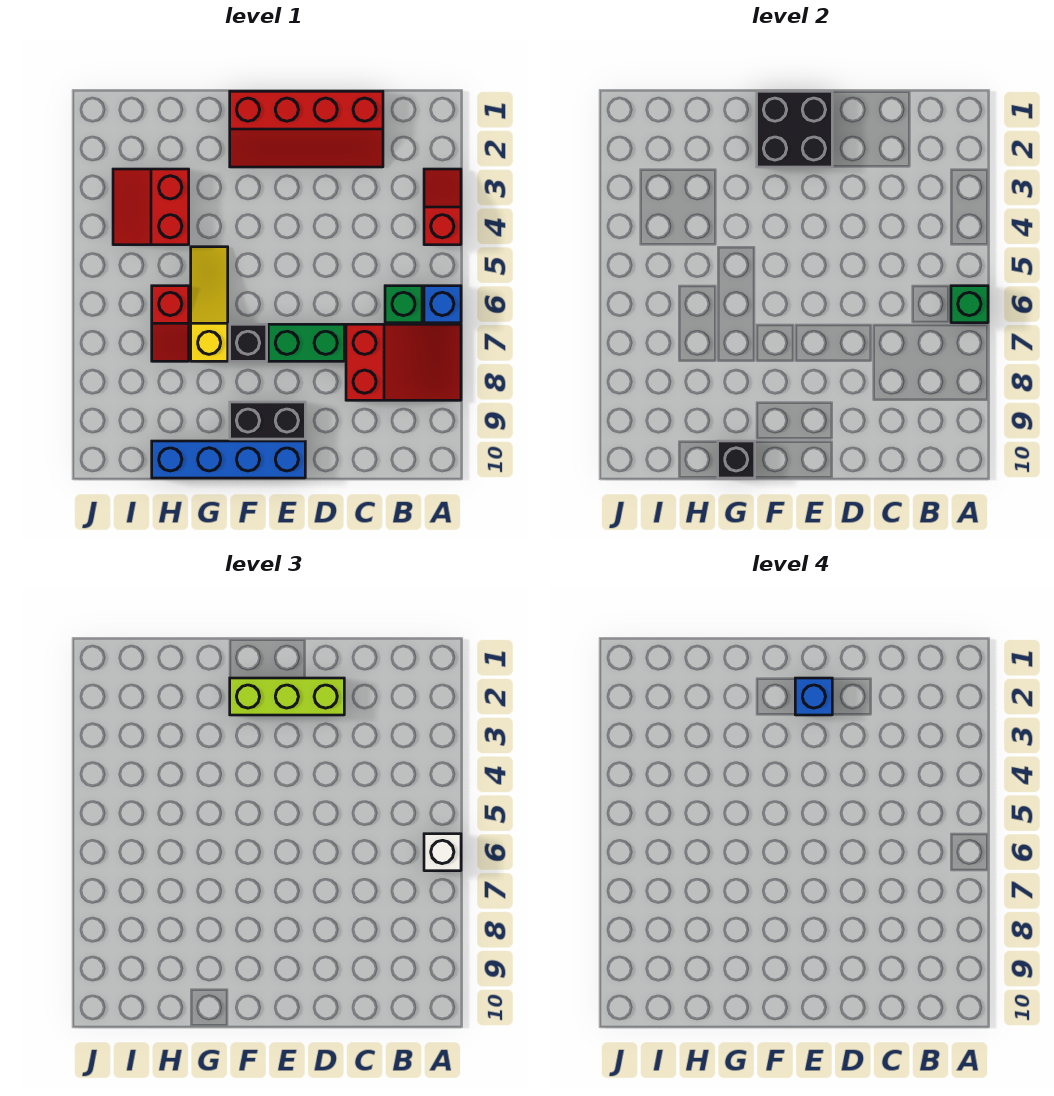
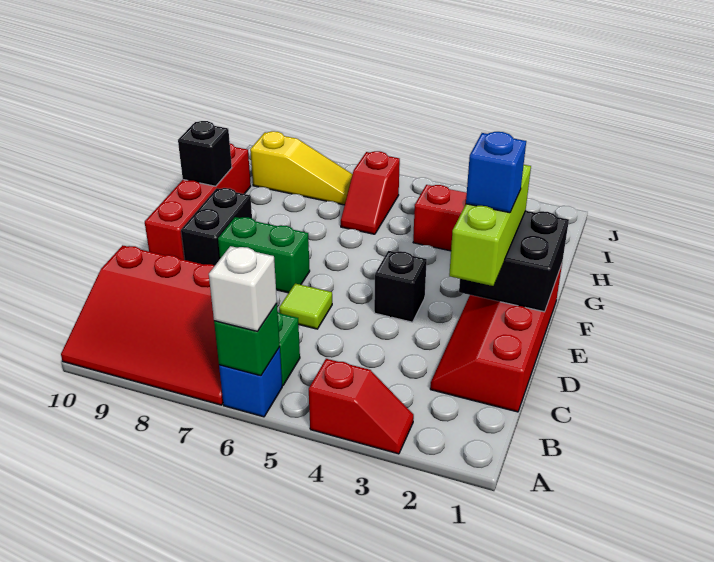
red slope A7:C8 level 1 top C -> red slope A7:C10 level 1 top C
none -> lime tile D6 level 1
green brick D7:E7 level 1 -> green brick E7:E8 level 1
blue brick E10:H10 level 1 -> red brick E10:H10 level 1
black brick F7 level 1 -> black brick E4 level 1
yellow slope G5:G7 level 1 top 7 -> yellow slope I7:I9 level 1 top 9
red slope H6:H7 level 1 top 6 -> red slope H6:I6 level 1 top I

